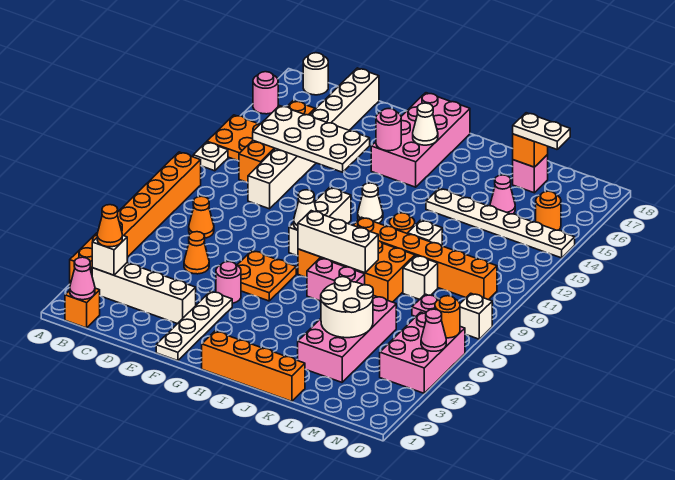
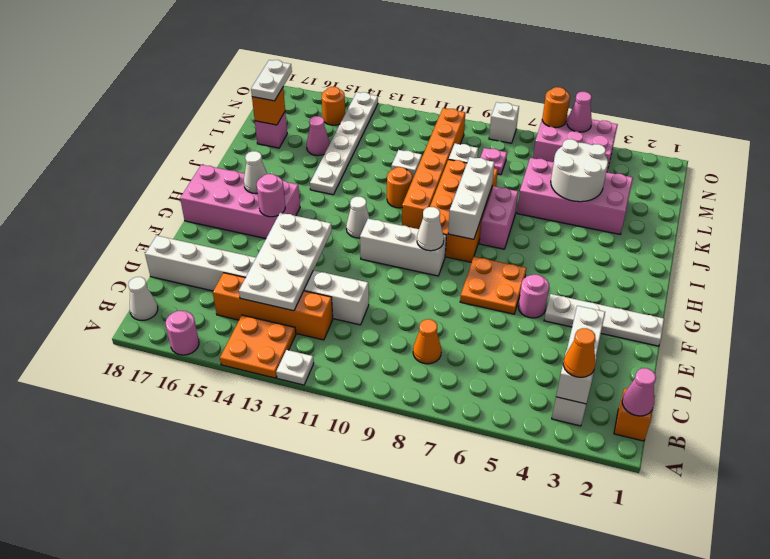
orange brick A3:A10 level 1 -> none
white round brick B18 level 1 -> white cone B18 level 1
orange cone D6 level 1 -> none
orange brick H1:K1 level 1 -> none

